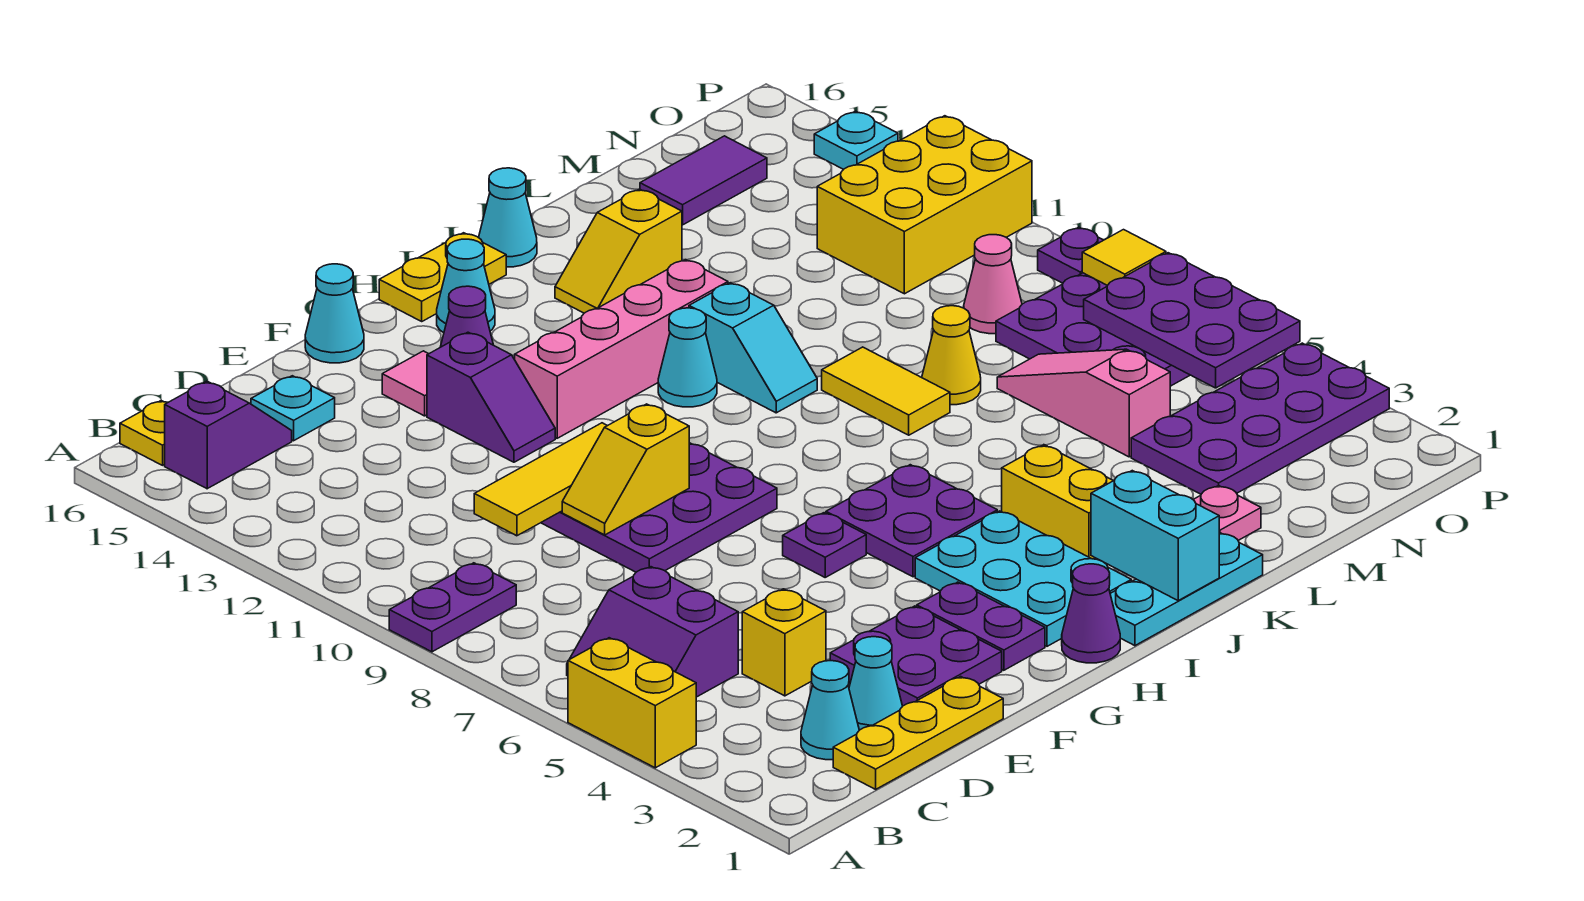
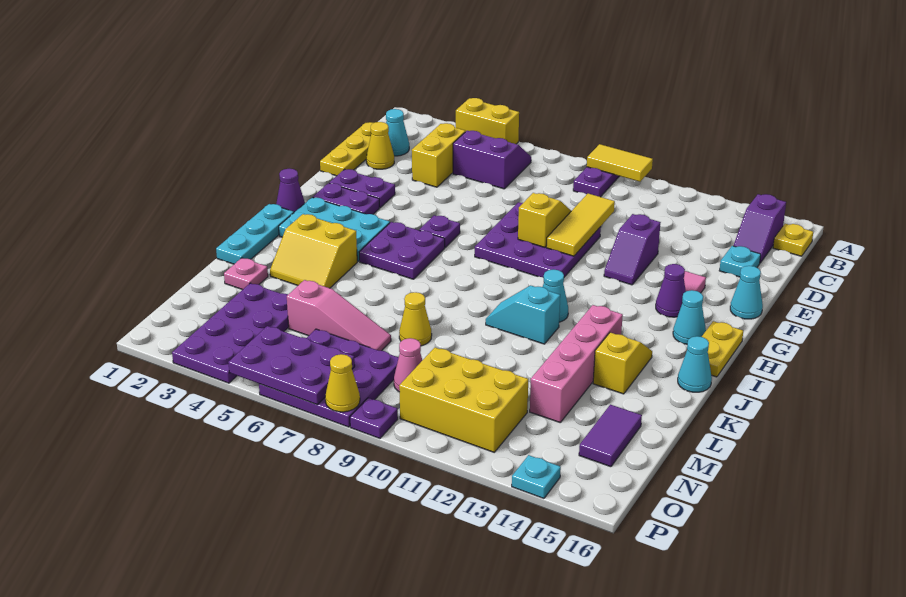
cyan cone D2 level 1 -> yellow cone D2 level 1
yellow brick D4 level 1 -> yellow brick C4:D4 level 1
purple plate E2:F3 level 1 -> purple plate F2:F3 level 1
purple slope F12:F13 level 1 top 13 -> purple slope E12:F12 level 1 top E
pink brick G12:J12 level 1 -> pink brick J13:M13 level 1
cyan brick J1:J2 level 2 -> none
yellow tile K8:K9 level 1 -> yellow tile A9:A10 level 2
yellow brick N11:P12 level 1 -> yellow brick N10:O12 level 1
yellow tile P8 level 2 -> yellow cone P8 level 2

